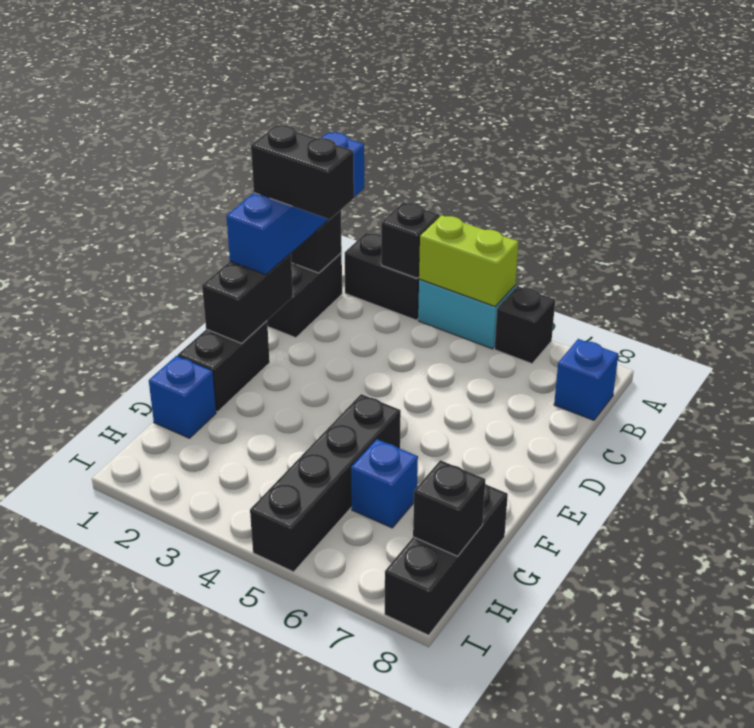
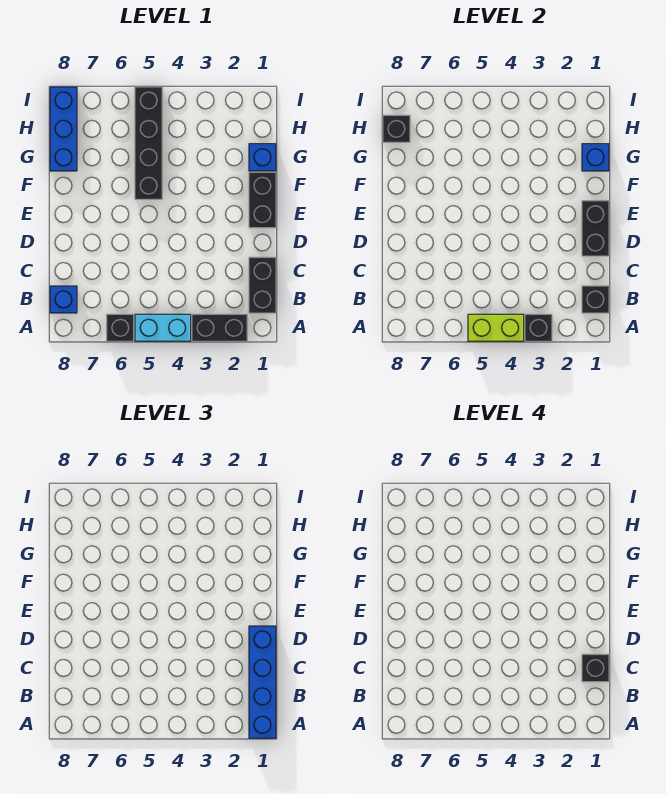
black brick C1:C2 level 4 -> black brick C1 level 4
blue brick G6 level 1 -> blue brick G1 level 2
black brick G8:I8 level 1 -> blue brick G8:I8 level 1

